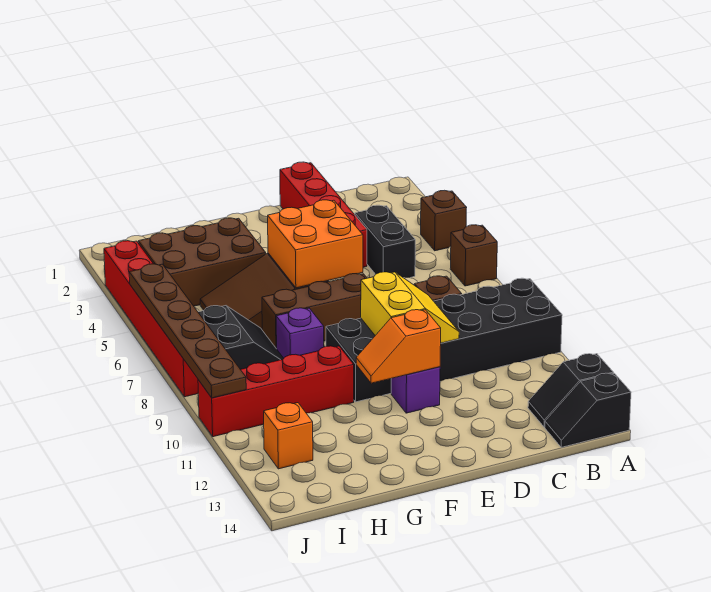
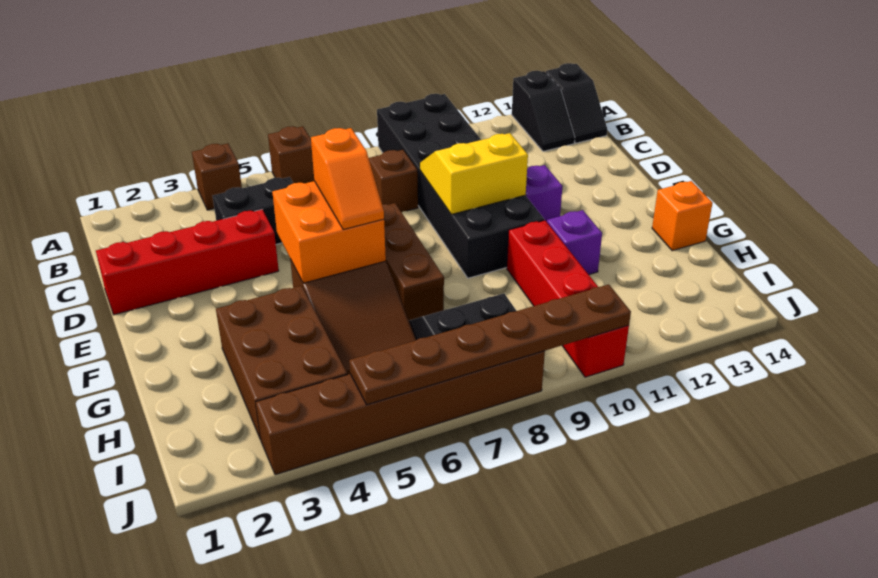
orange slope E11:F11 level 2 top E -> orange slope E6:F6 level 3 top E
purple brick G8 level 1 -> purple brick G11 level 1
orange brick I12 level 1 -> orange brick G14 level 1
red brick J3:J8 level 1 -> brown brick J3:J8 level 1

